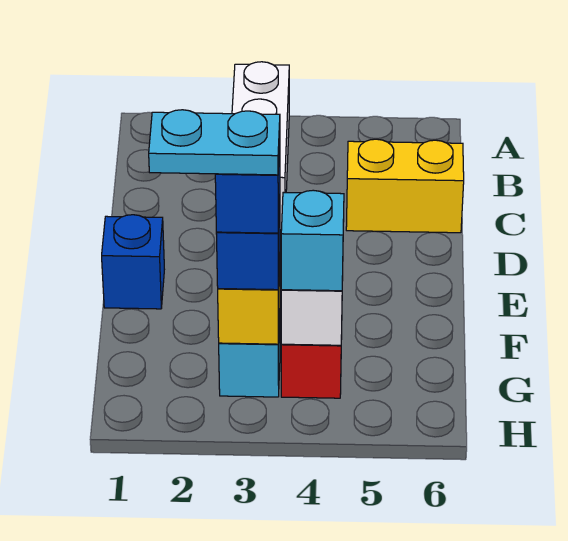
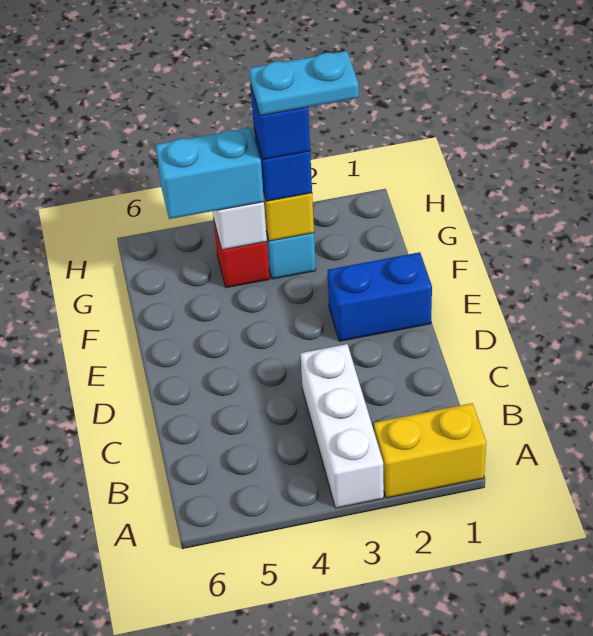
yellow brick C5:C6 level 1 -> yellow brick A1:A2 level 1
blue brick E1 level 1 -> blue brick E1:E2 level 1
cyan brick G4 level 3 -> cyan brick G4:G5 level 3

